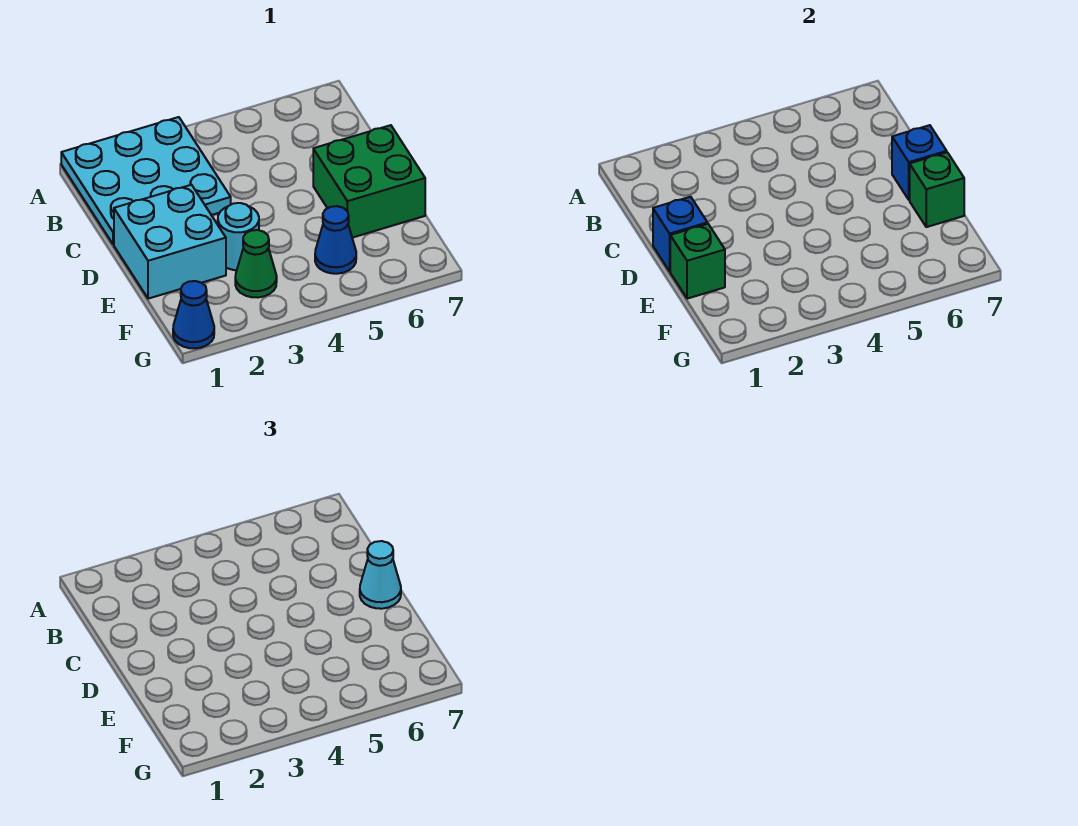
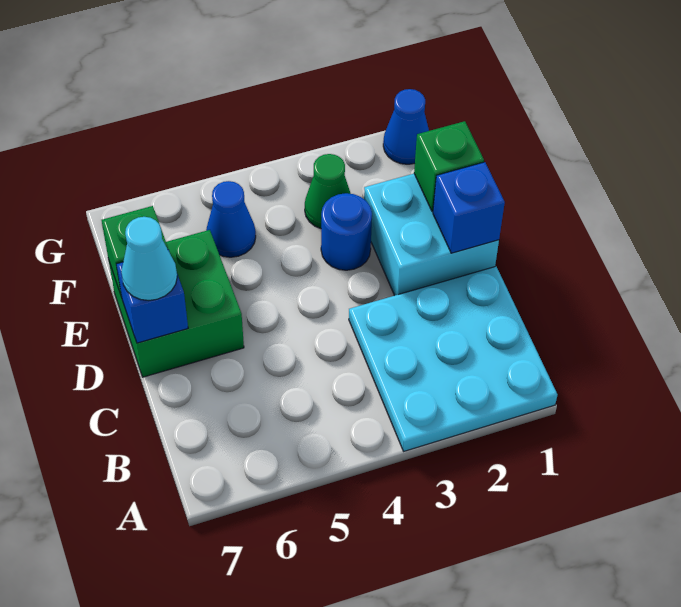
cyan round brick E3 level 1 -> blue round brick E3 level 1

